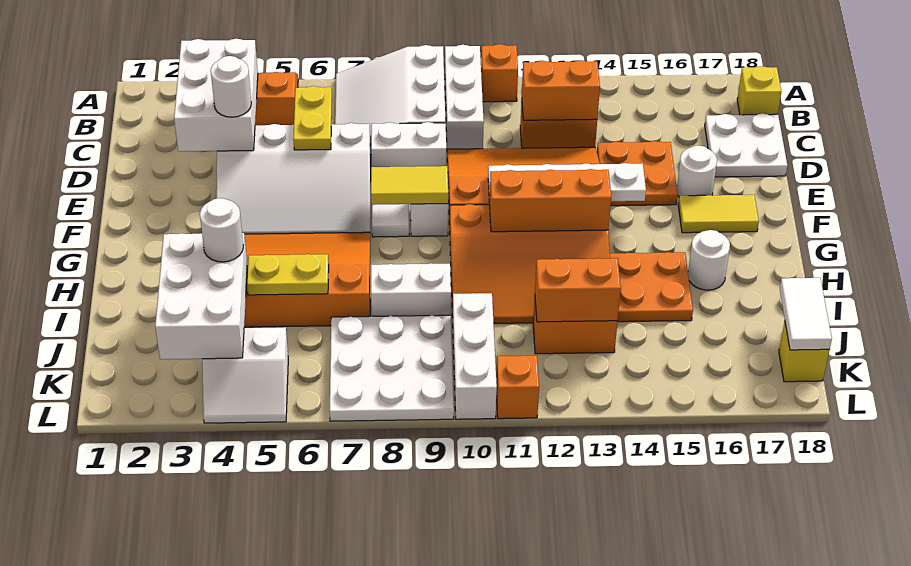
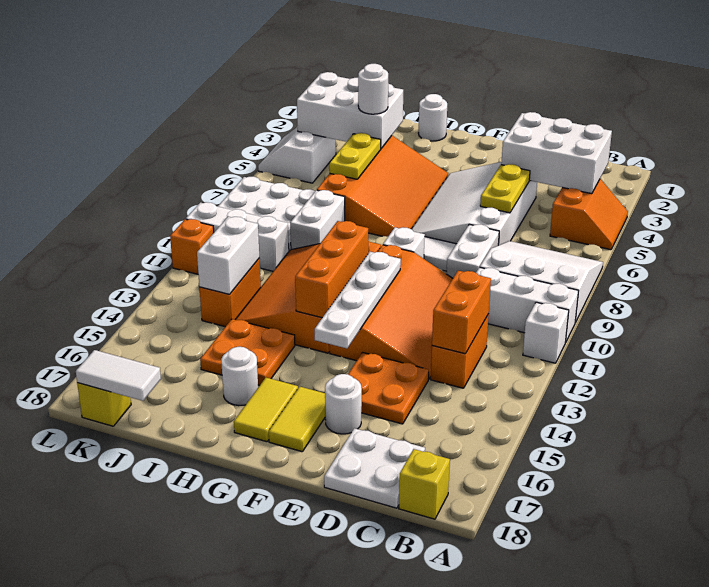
orange brick A11 level 1 -> white brick A11 level 1
yellow plate C6:D6 level 2 -> yellow plate D5:D6 level 2
white round brick D4 level 3 -> white round brick H1 level 1
yellow tile F8:F9 level 2 -> yellow tile G16:G17 level 1
orange brick J12:J13 level 2 -> white brick J12:J13 level 2

